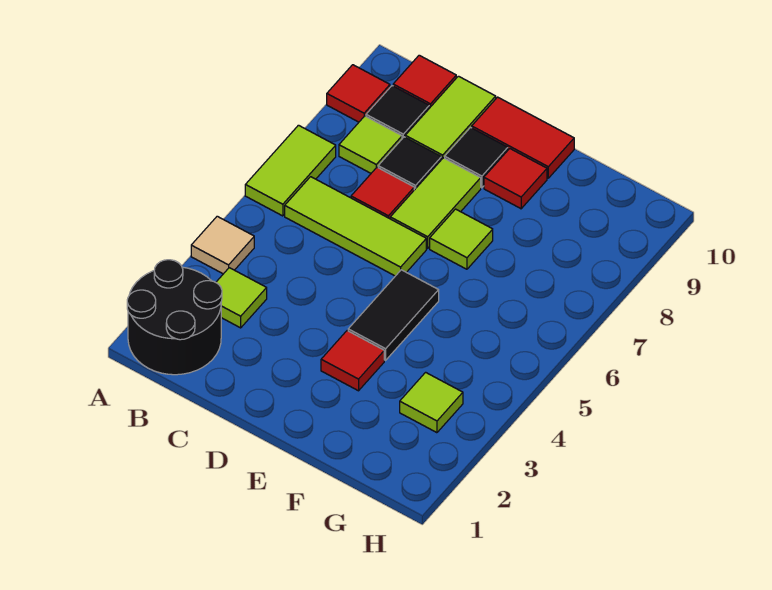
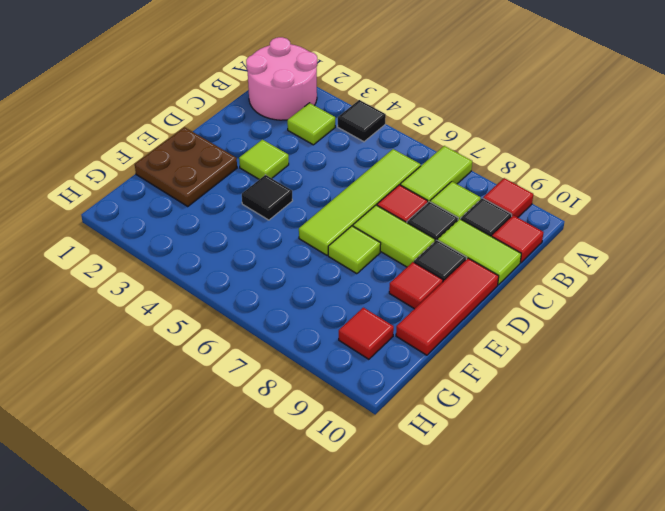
black round brick A1:B2 level 1 -> pink round brick A1:B2 level 1
tan tile A4 level 1 -> black tile A4 level 1
lime tile A6:A7 level 1 -> lime tile A7:B7 level 1
lime tile B6:D6 level 1 -> lime tile B6:E6 level 1
red tile D10:E10 level 1 -> red tile D10:F10 level 1
none -> brown plate E1:F2 level 1
red tile E3 level 1 -> red tile G9 level 1
black tile E4:E5 level 1 -> black tile E4 level 1
lime tile G3 level 1 -> lime tile D3 level 1

